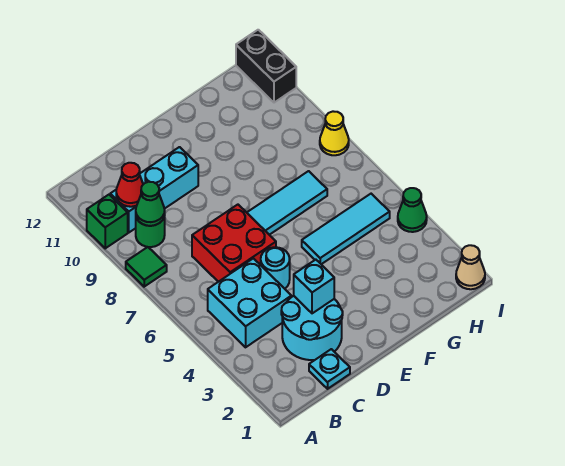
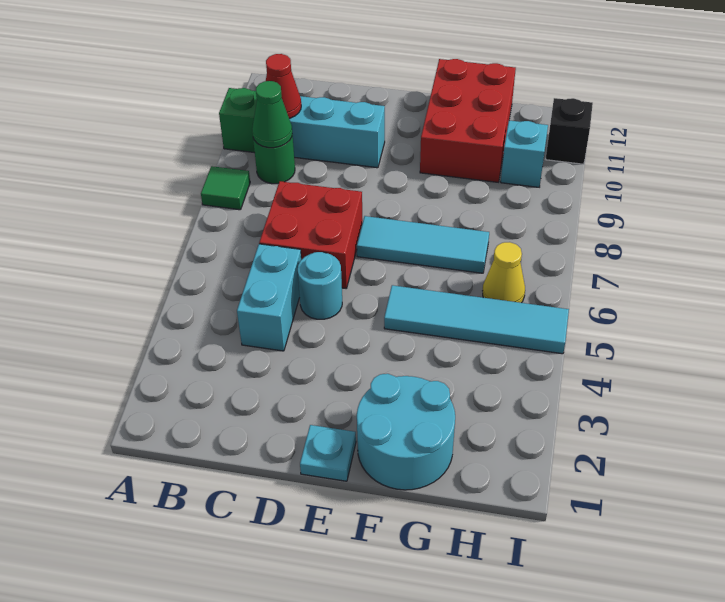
cyan brick B4:C5 level 1 -> cyan brick C4:C5 level 1
cyan plate C1 level 1 -> cyan plate E1 level 1
cyan round brick C2:D3 level 1 -> cyan round brick F1:G2 level 1
cyan brick D3 level 2 -> cyan brick H10 level 1
cyan tile F5:H5 level 1 -> cyan tile F5:I5 level 1
none -> red brick F10:G12 level 1
tan cone I1 level 1 -> none
green cone I4 level 1 -> none
yellow cone I8 level 1 -> yellow cone H6 level 1
black brick I11:I12 level 1 -> black brick I11 level 1

